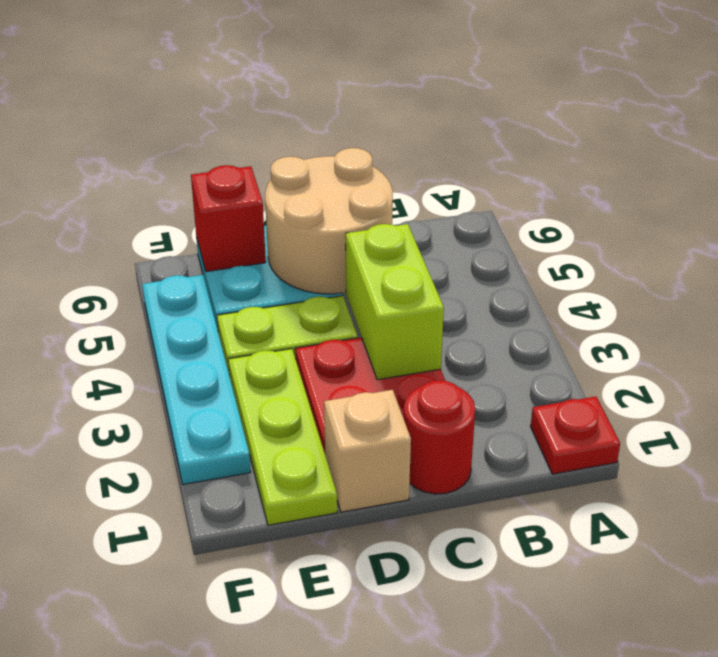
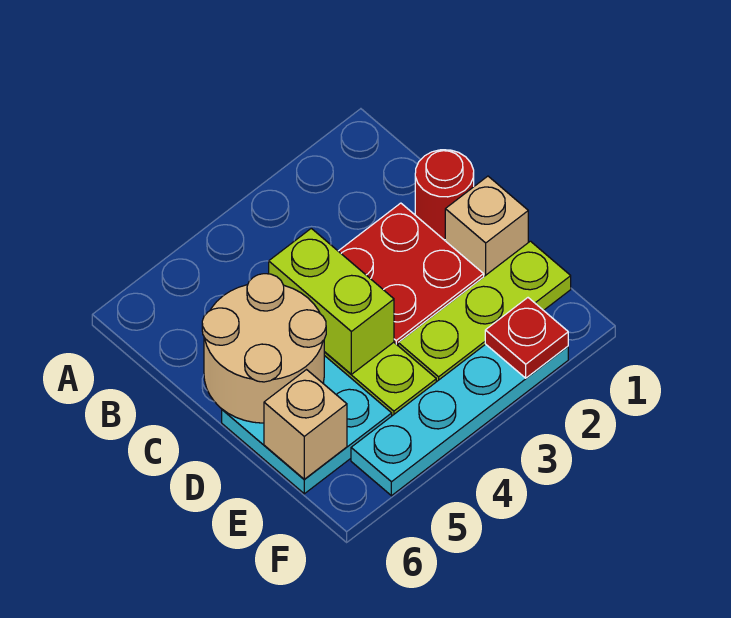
red plate A1 level 1 -> red plate F2 level 2
lime brick C3:C4 level 2 -> lime brick C4:D4 level 2
red brick E6 level 2 -> tan brick E6 level 2

